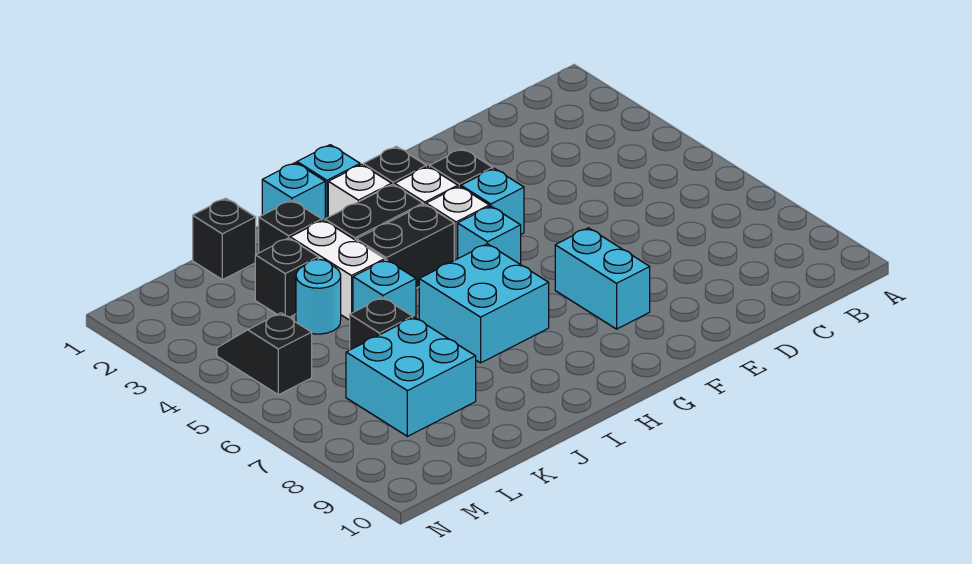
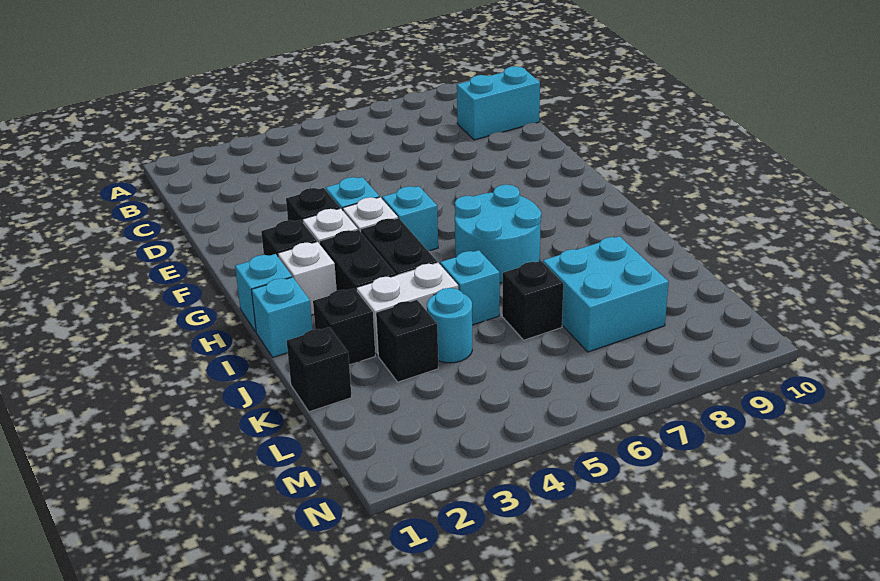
cyan brick F7:F8 level 1 -> cyan brick C9:C10 level 1
cyan brick H6:I7 level 1 -> cyan round brick H6:I7 level 1
black slope M4:M5 level 1 top 5 -> none

